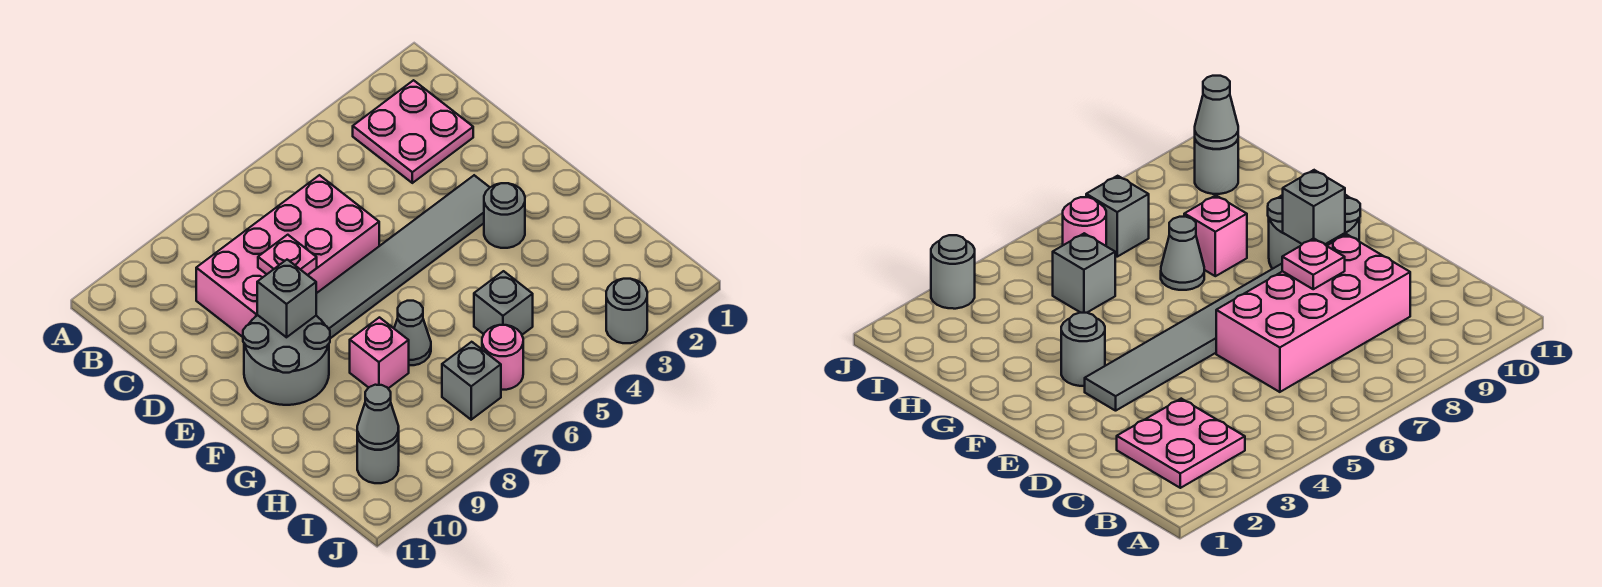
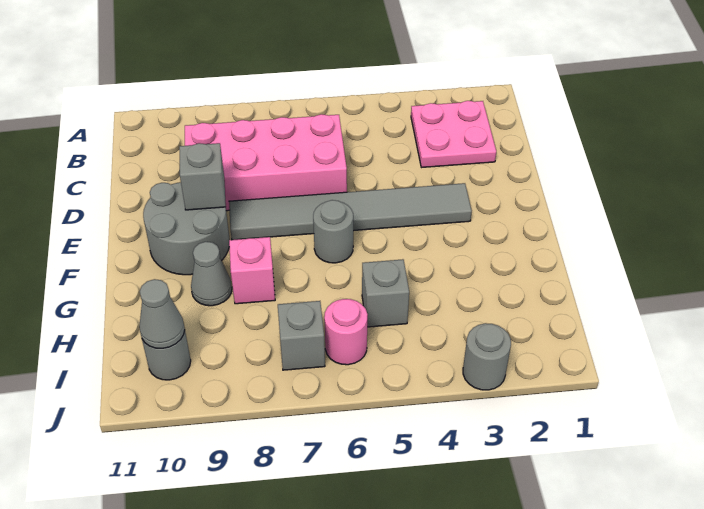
pink plate D8 level 2 -> none
grey round brick F3 level 1 -> grey round brick F6 level 1
grey cone G7 level 1 -> grey cone G9 level 1

